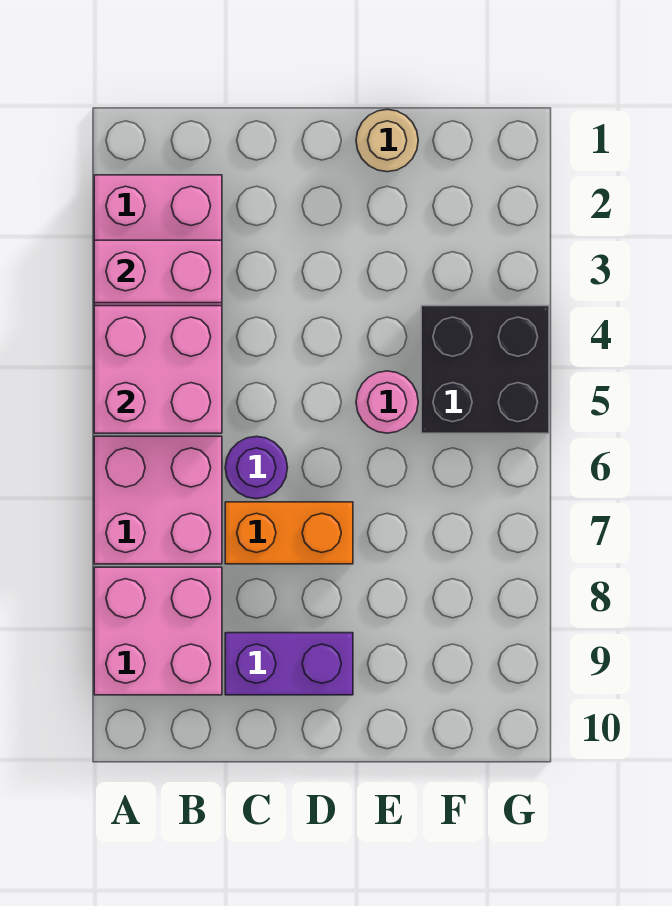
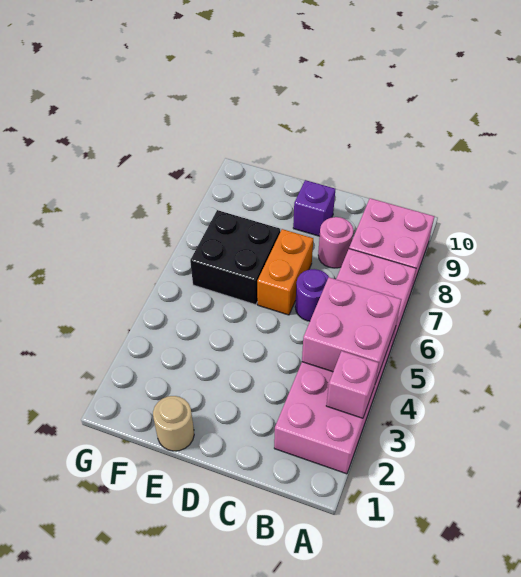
pink brick A3:B3 level 2 -> pink brick A3 level 2
orange brick C7:D7 level 1 -> orange brick D6:D7 level 1
purple brick C9:D9 level 1 -> purple brick D9 level 1
pink round brick E5 level 1 -> pink round brick C8 level 1
black brick F4:G5 level 1 -> black brick E6:F7 level 1

